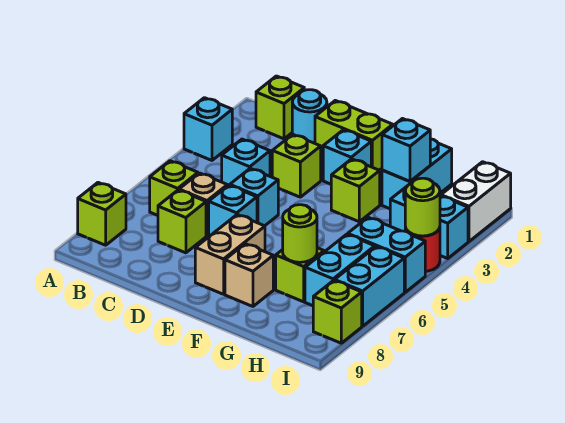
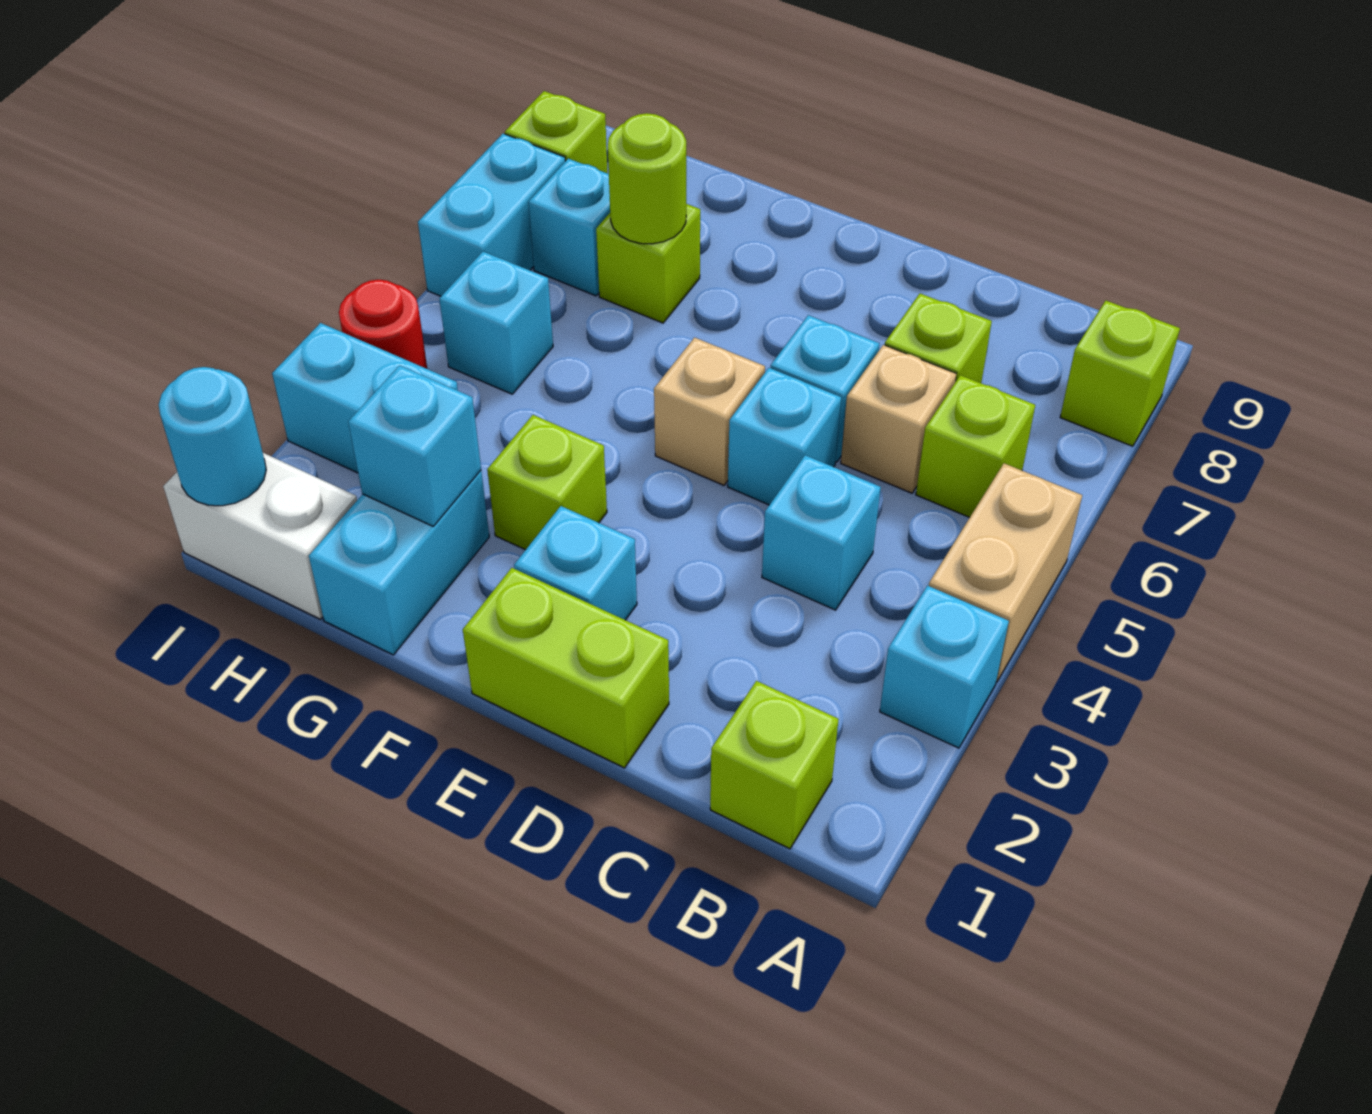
cyan round brick C1 level 1 -> cyan round brick I1 level 2
lime brick D3 level 1 -> none
tan brick E7:E8 level 1 -> tan brick A4:A5 level 1
tan brick F8 level 1 -> tan brick E5 level 1
cyan brick H5:I5 level 1 -> cyan brick H5 level 1
cyan brick H6:H7 level 1 -> cyan brick H7 level 1
white brick I1:I2 level 1 -> white brick H1:I1 level 1
lime round brick I4 level 2 -> none

